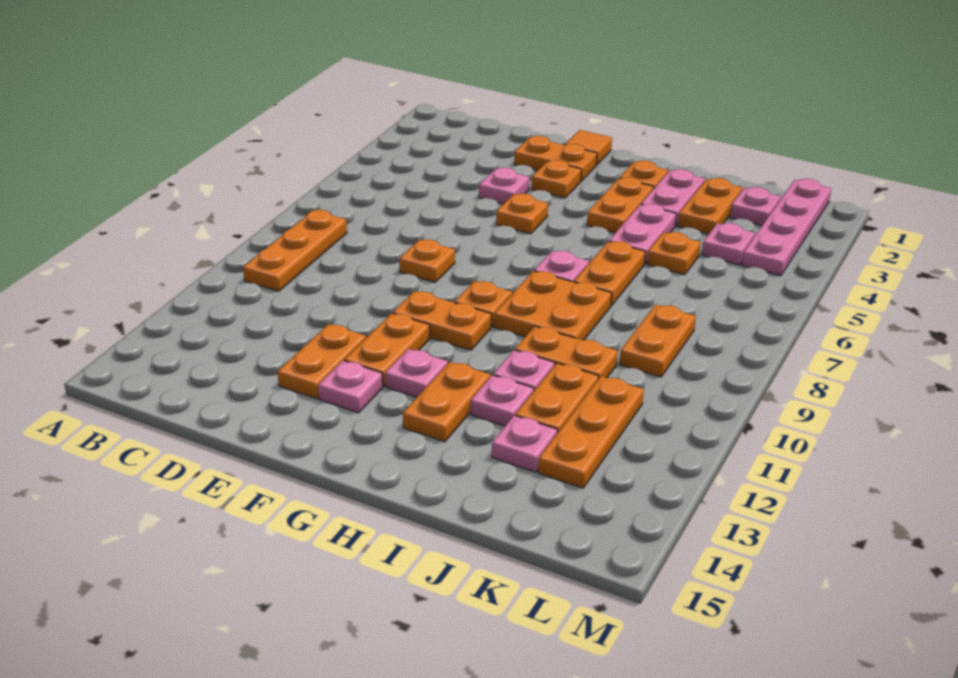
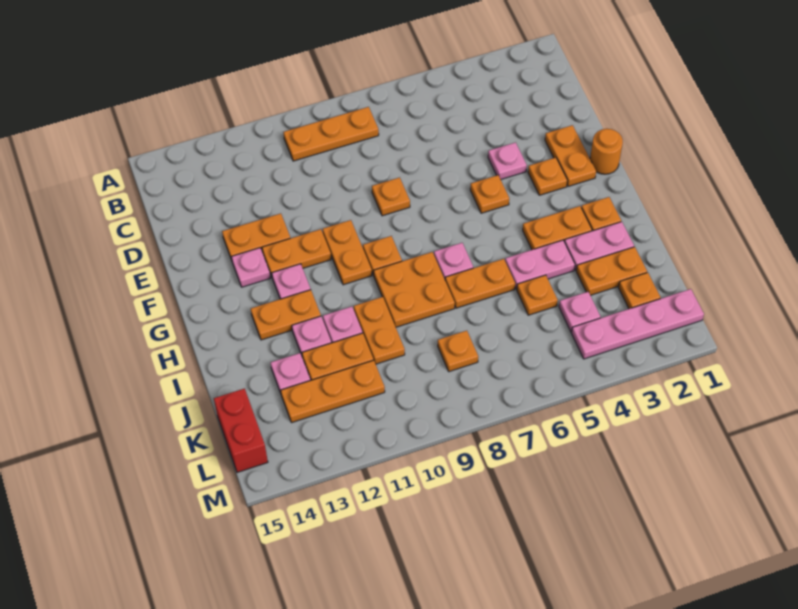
orange tile F1 level 1 -> orange round brick F1 level 1
pink plate K2 level 1 -> orange plate K2 level 1
orange plate K8:K9 level 1 -> orange plate K8 level 1
none -> red brick K15:L15 level 1

